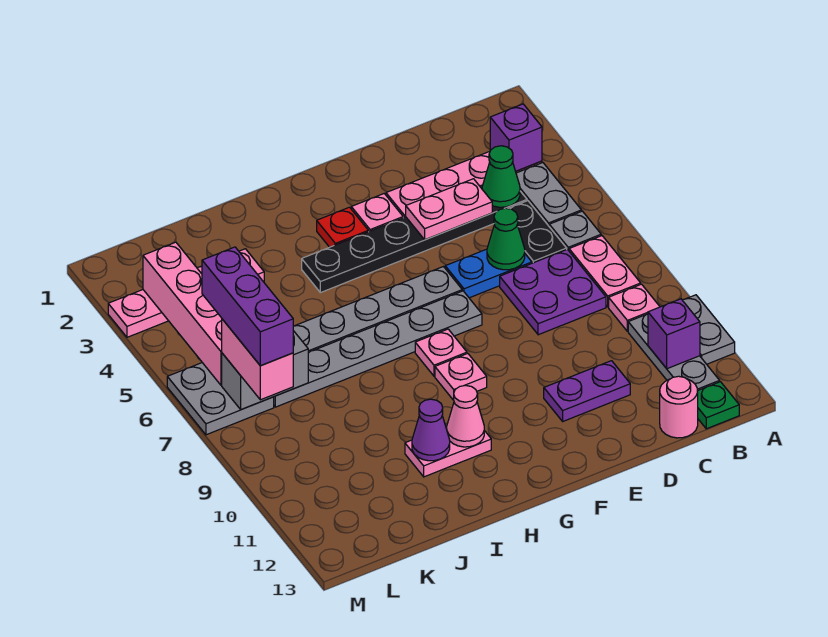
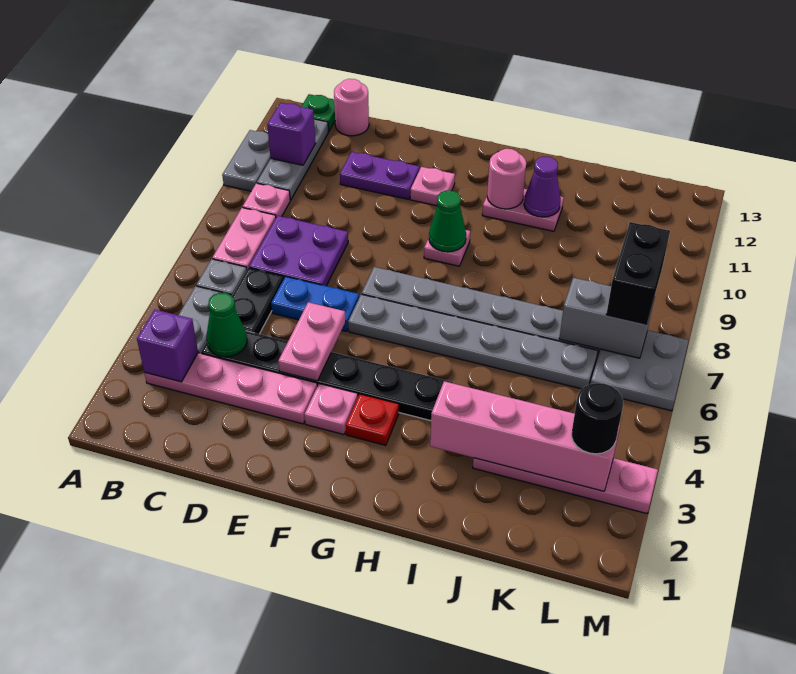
pink plate D4:E4 level 2 -> pink plate E4:E5 level 2
green cone D6 level 2 -> green cone G9 level 2
pink plate G8 level 1 -> pink plate F11 level 1
pink cone H11 level 2 -> pink round brick H11 level 2
pink brick L3:L6 level 2 -> pink brick I3:L3 level 2
none -> black round brick L3 level 3
purple brick L6:L8 level 4 -> none
pink brick L7:L8 level 3 -> black brick L7:L8 level 3

